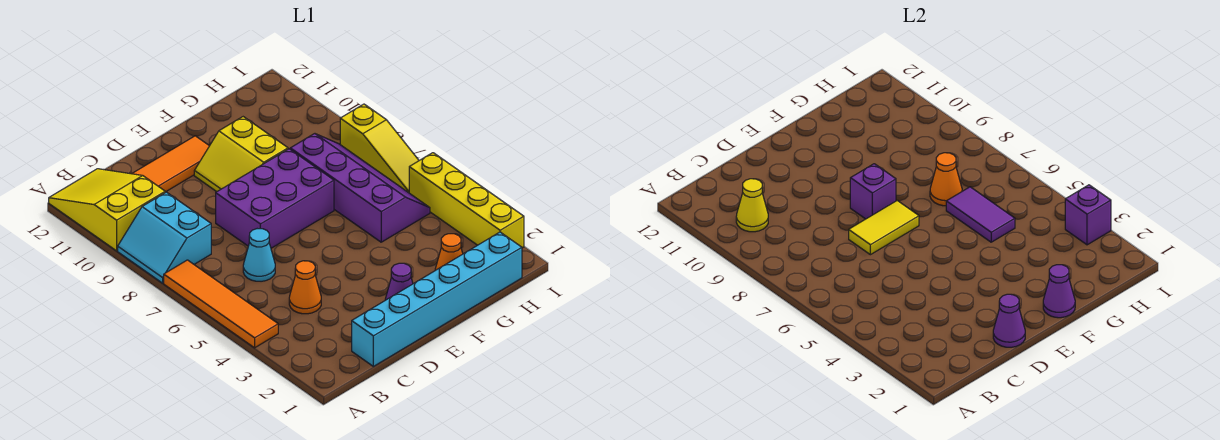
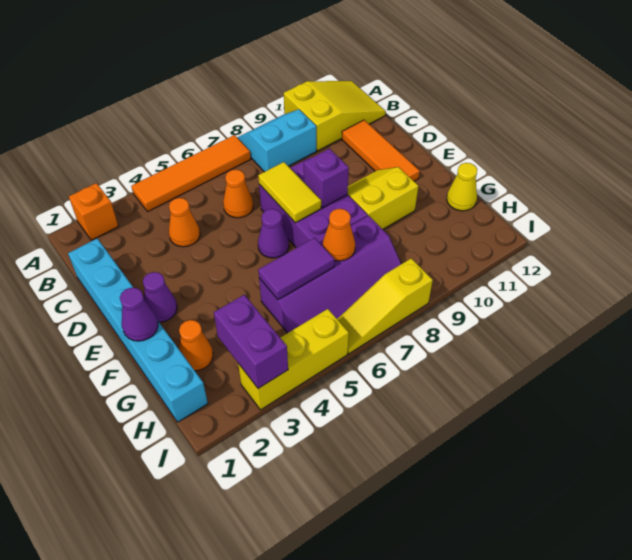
none -> orange brick A2 level 1
yellow cone B10 level 2 -> yellow cone G12 level 1
cyan cone C6 level 1 -> orange cone C6 level 1
purple cone D1 level 2 -> purple cone E6 level 1
yellow brick I2:I5 level 1 -> yellow brick I3:I5 level 1
purple brick I3 level 2 -> purple brick H3:I3 level 2

